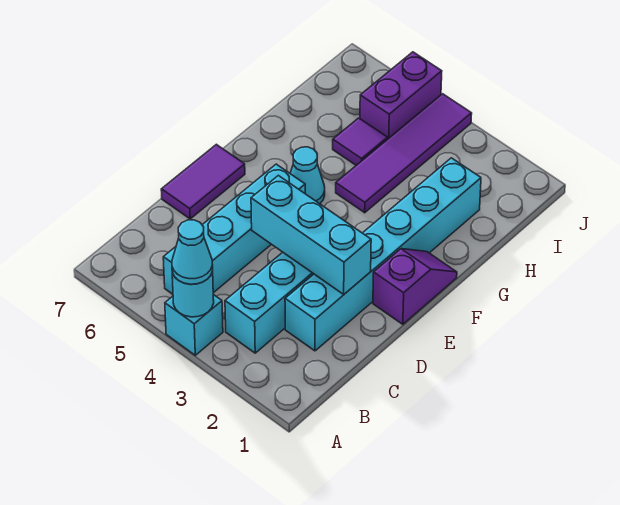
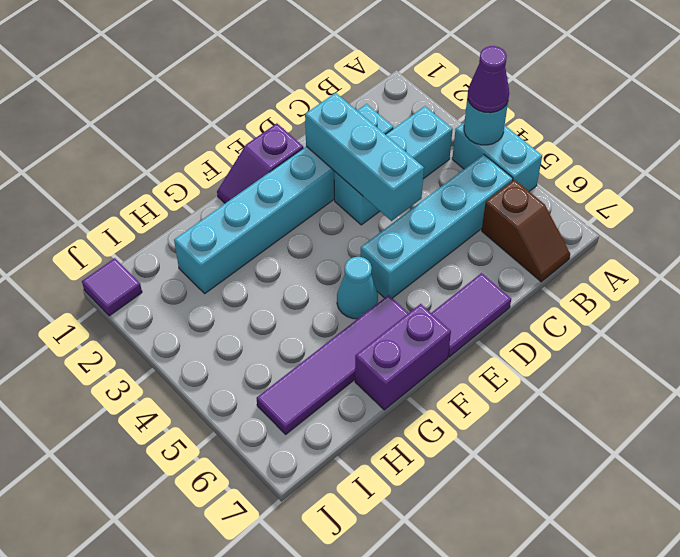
cyan brick A4 level 1 -> cyan brick A4:A5 level 1
cyan cone A4 level 3 -> purple cone A4 level 3
none -> brown slope B6:B7 level 1 top 6
purple tile G4:J4 level 1 -> purple tile F6:I6 level 1
purple tile H5 level 1 -> purple tile J1 level 1
purple brick I5:J5 level 1 -> purple brick F7:G7 level 1

